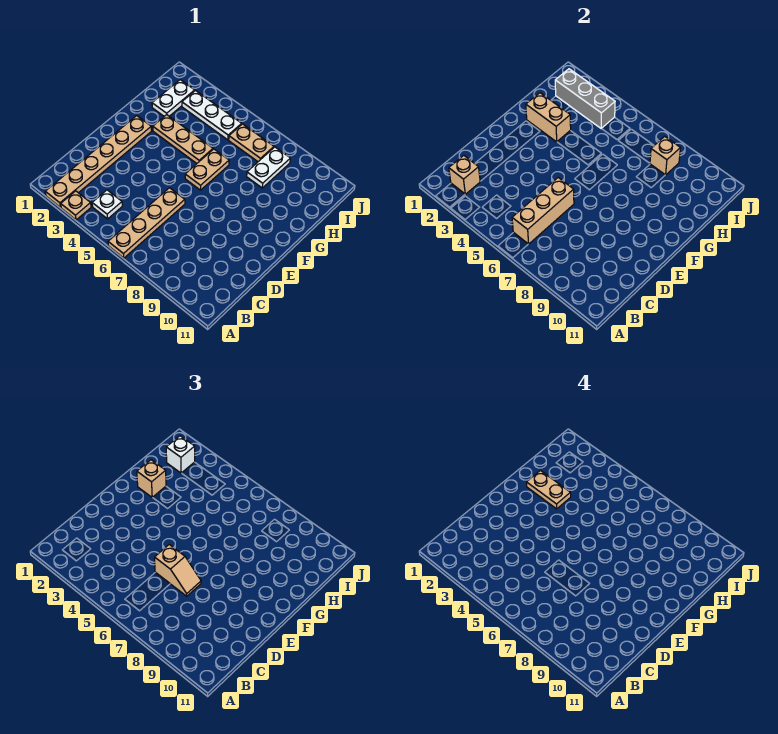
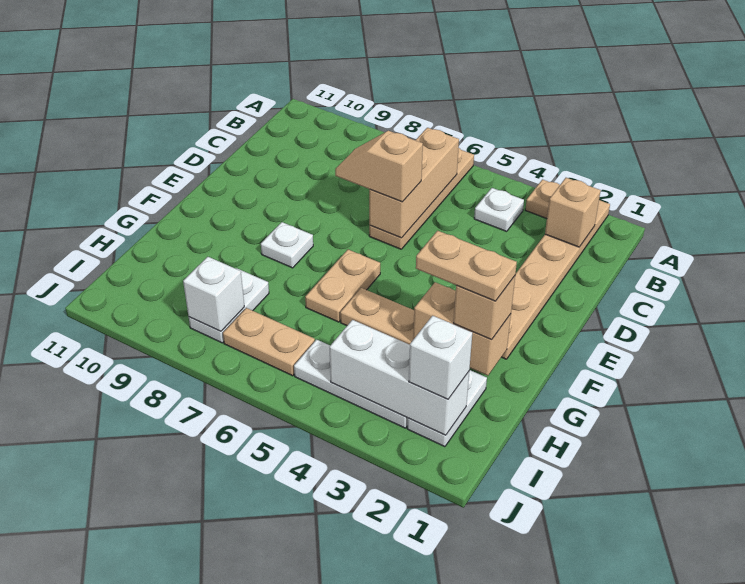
none -> white plate F8 level 1
grey brick I2:I4 level 2 -> white brick I2:I4 level 2
tan brick I8 level 2 -> white brick I8 level 2

